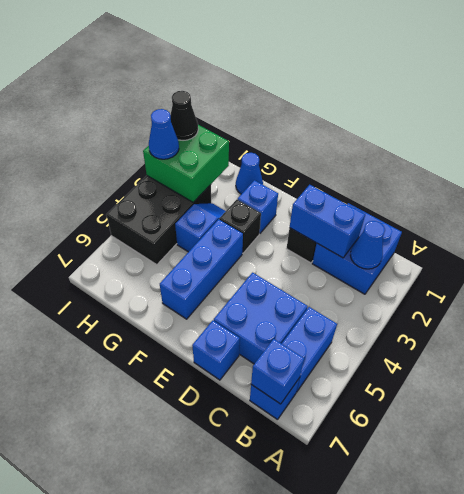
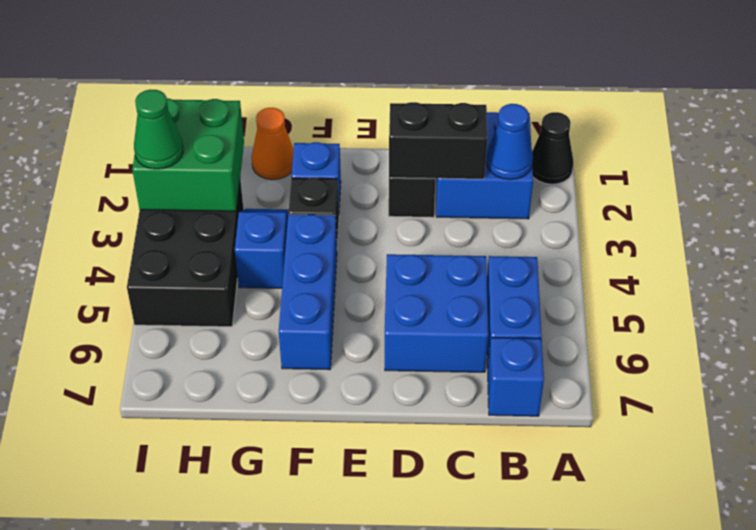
blue brick B7 level 2 -> none
blue brick C2:D2 level 2 -> black brick C2:D2 level 2
blue brick D7 level 1 -> none
blue cone G1 level 1 -> orange cone G1 level 1
black cone I2 level 3 -> black cone A1 level 1
blue cone I3 level 3 -> green cone I3 level 3

